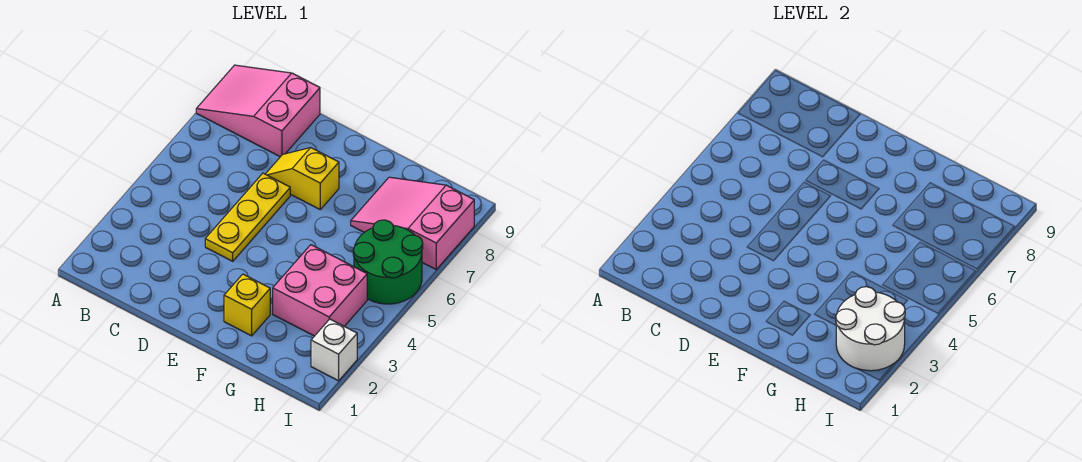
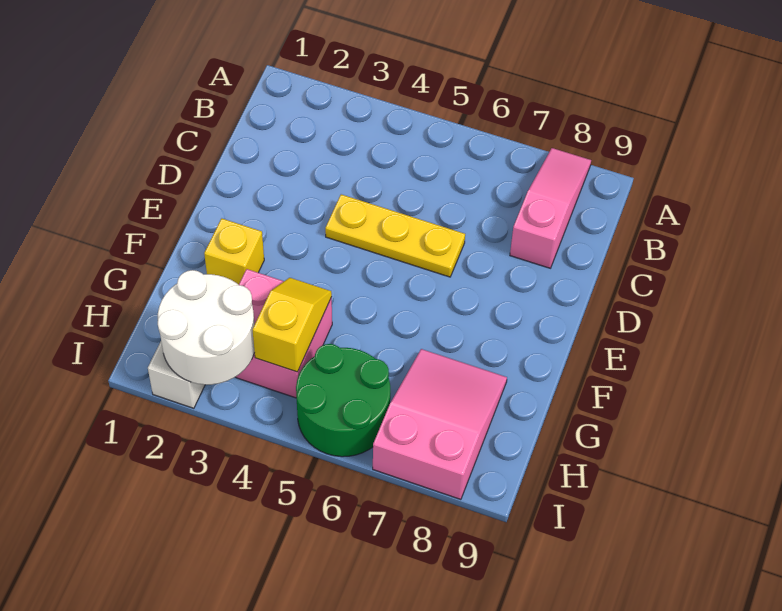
pink slope A8:C9 level 1 top C -> pink slope A8:C8 level 1 top C
yellow slope D7:E7 level 1 top E -> yellow slope G4:H4 level 2 top H

